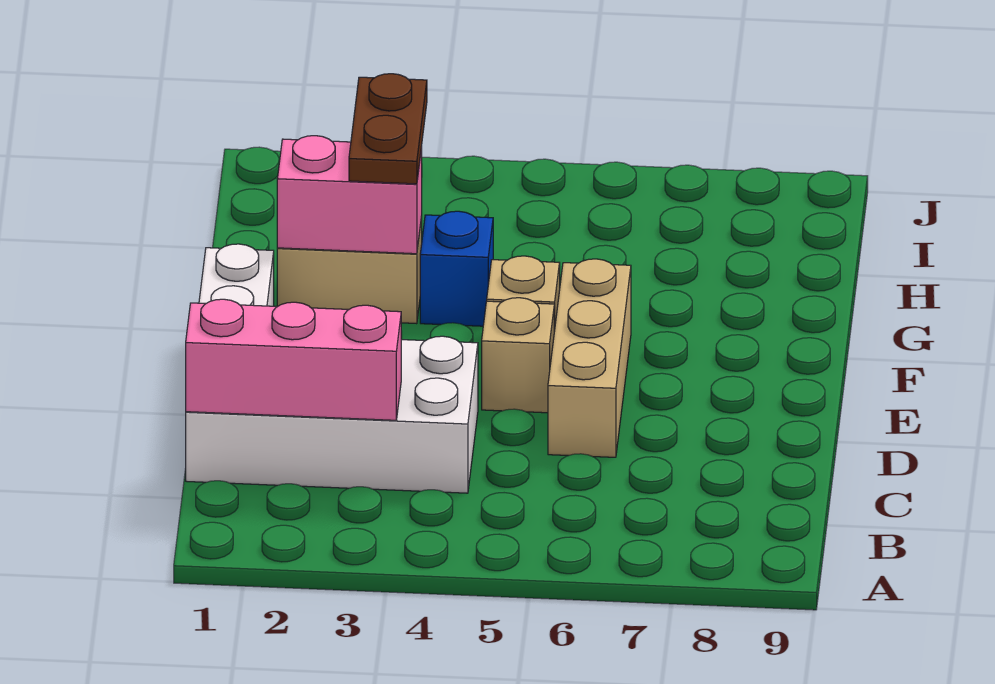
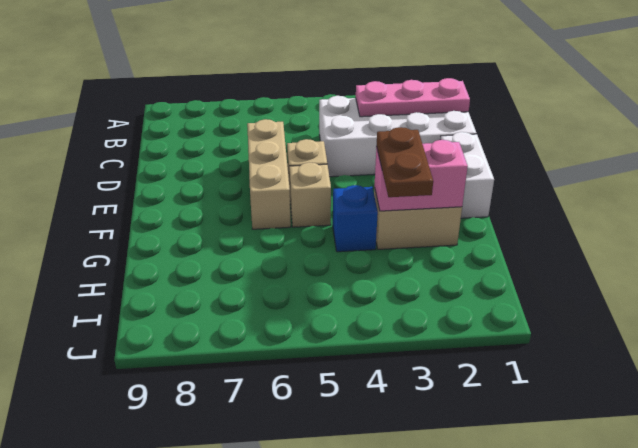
pink brick C1:C3 level 2 -> pink plate C1:C3 level 2

